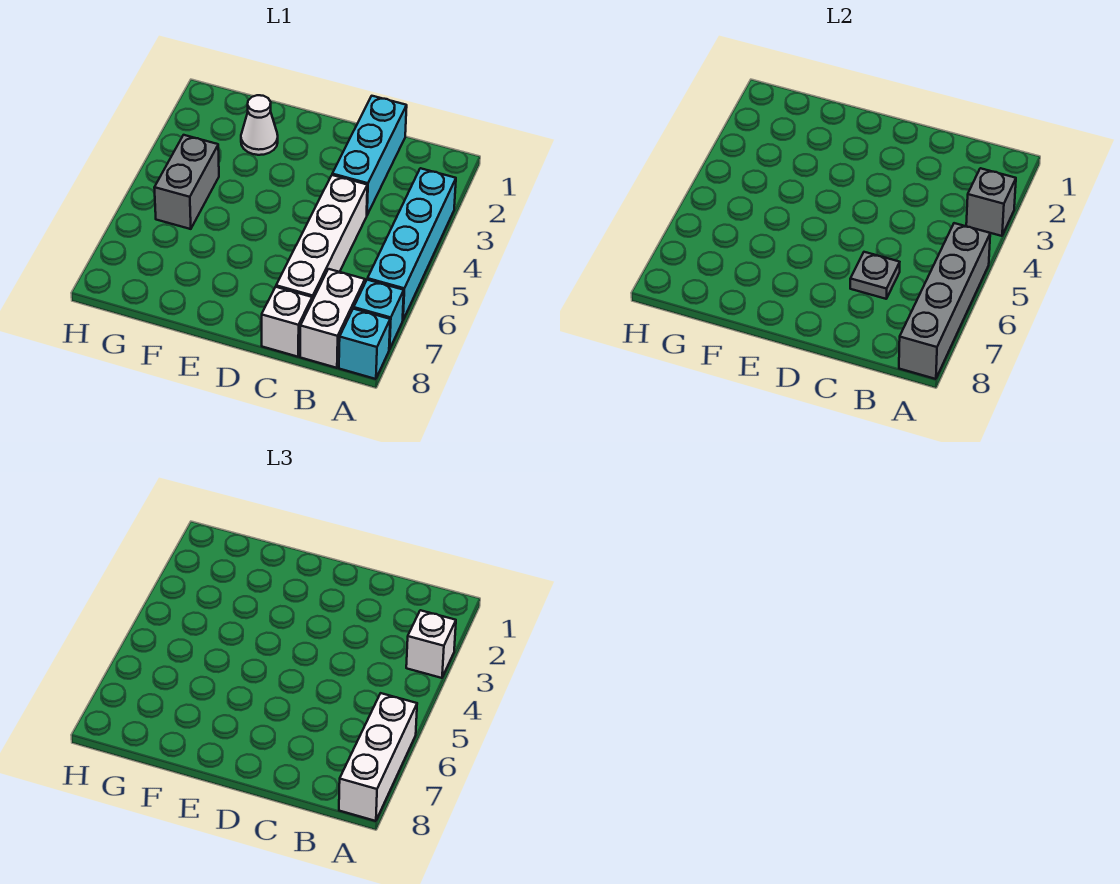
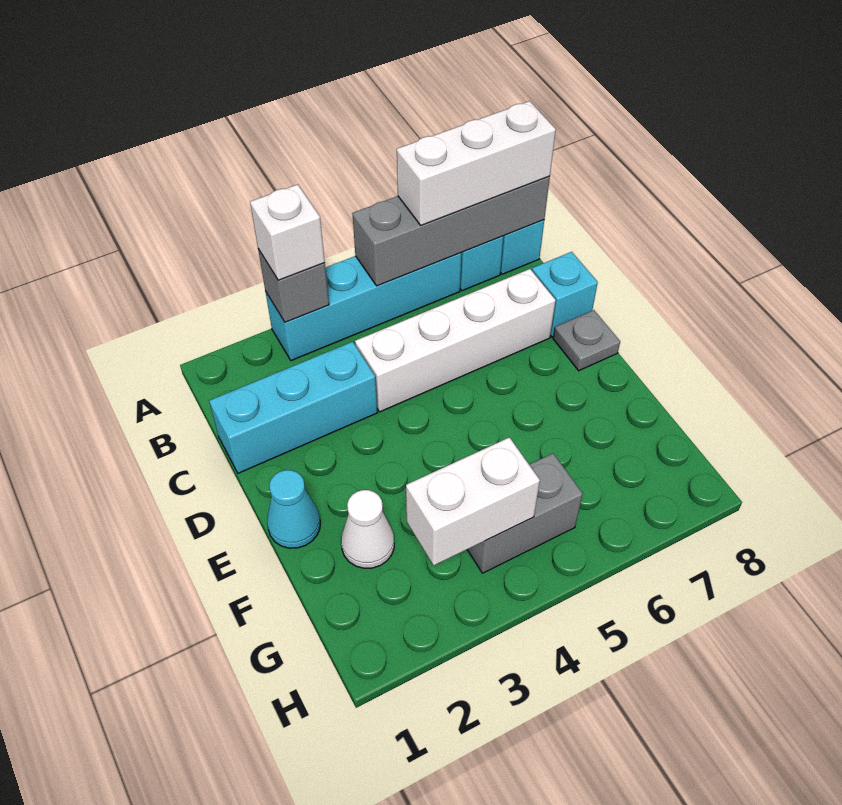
white brick B7:B8 level 1 -> white brick G3:G4 level 2
grey plate C6 level 2 -> grey plate D8 level 1
white brick C8 level 1 -> cyan brick C8 level 1
none -> cyan cone E1 level 1

